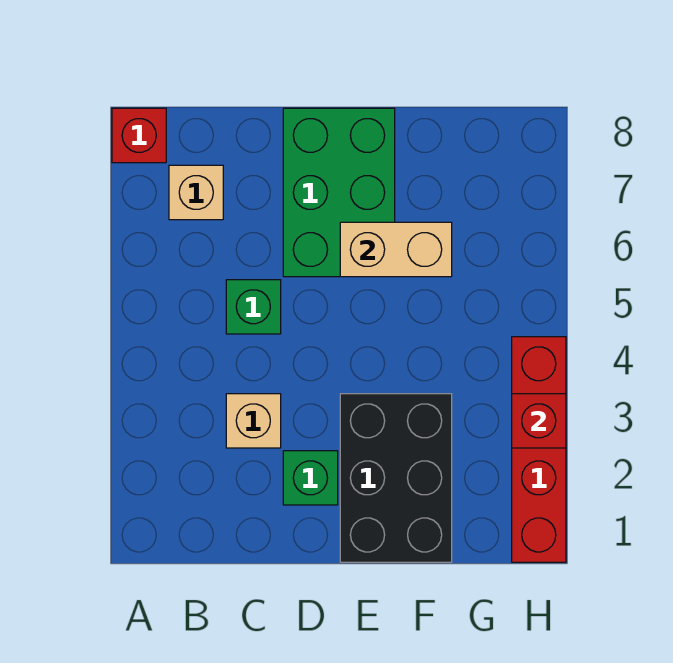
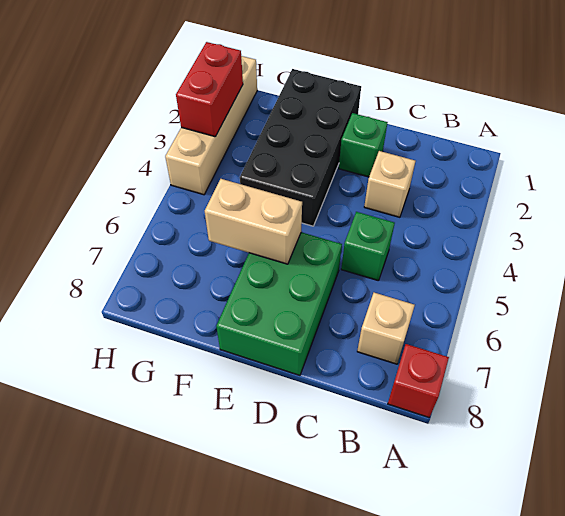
black brick E1:F3 level 1 -> black brick E1:F4 level 1
red brick H1:H4 level 1 -> tan brick H1:H4 level 1
red brick H3 level 2 -> red brick H2:H3 level 2

